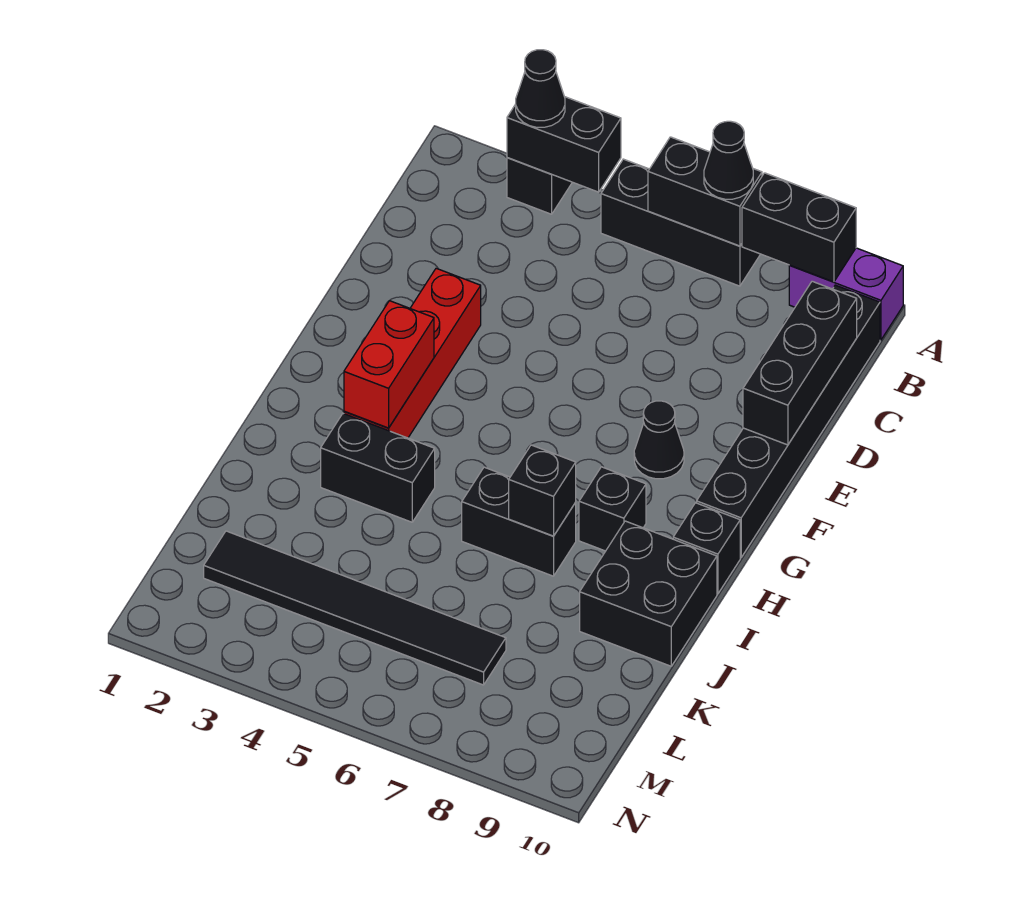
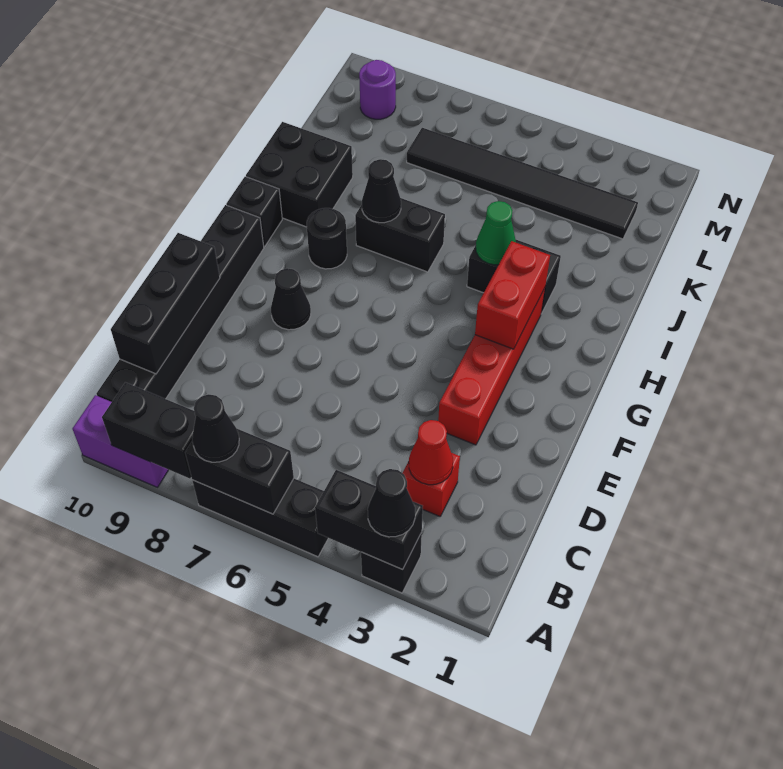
none -> red brick C3 level 1
none -> red cone C3 level 2
black brick H8 level 1 -> black round brick H8 level 1
none -> green cone I4 level 2
black brick I7 level 2 -> black cone I7 level 2
none -> purple round brick M9 level 1

